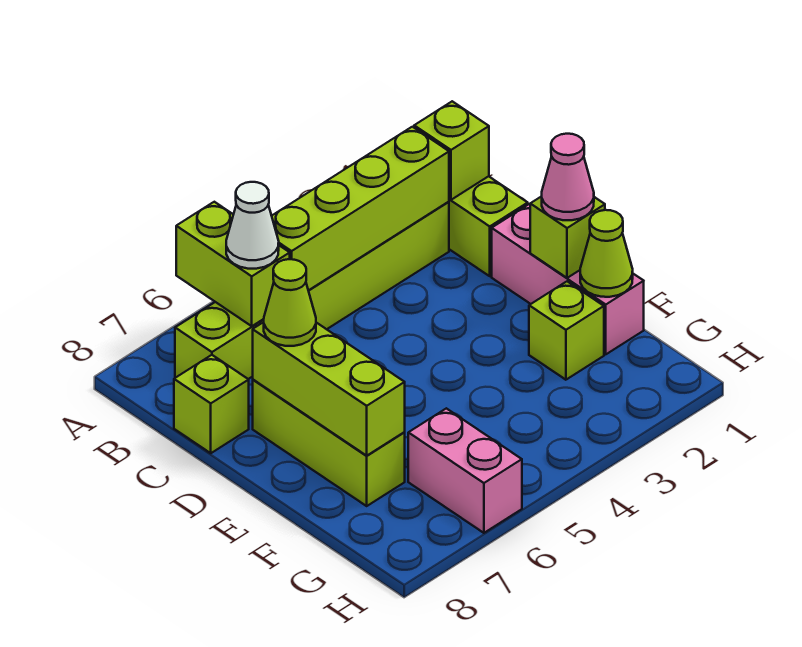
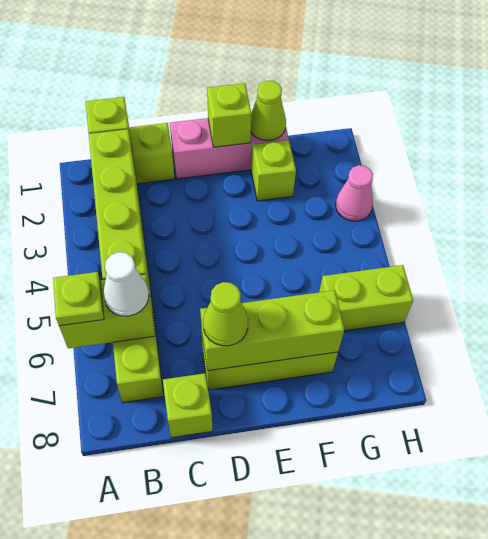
none -> lime plate A6 level 3
pink cone E1 level 3 -> pink cone H3 level 1
pink brick G6:H6 level 1 -> lime brick G6:H6 level 1

